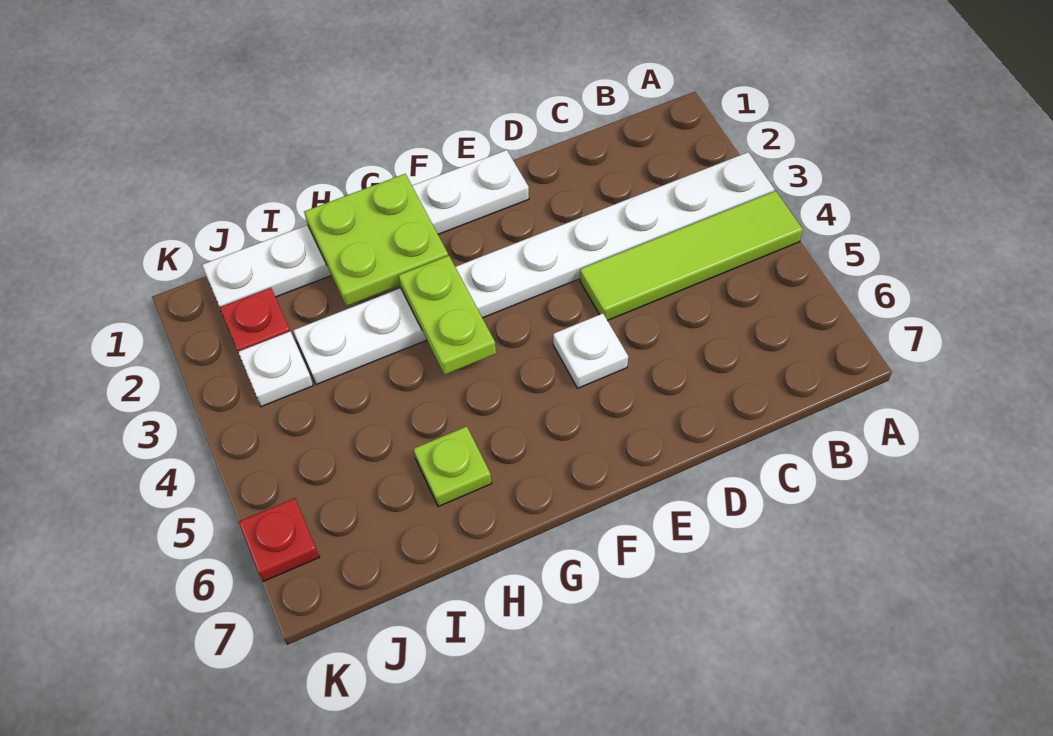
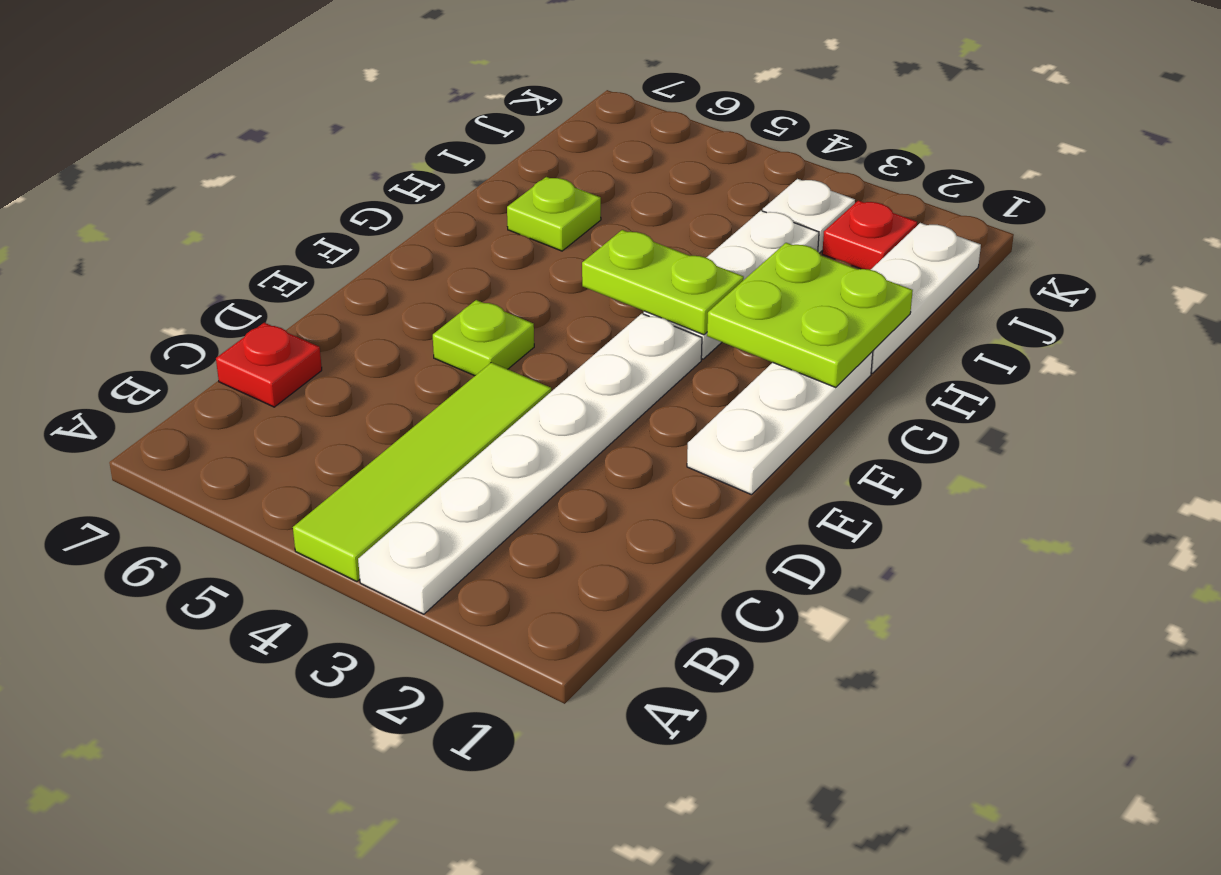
white plate E5 level 1 -> lime plate E5 level 1
red plate K6 level 1 -> red plate C7 level 1

